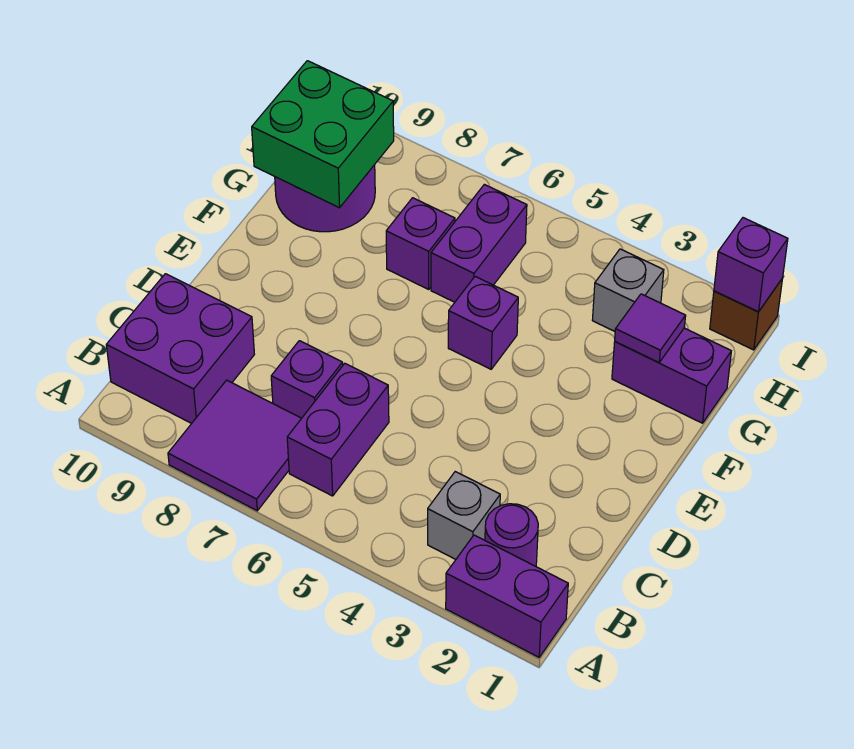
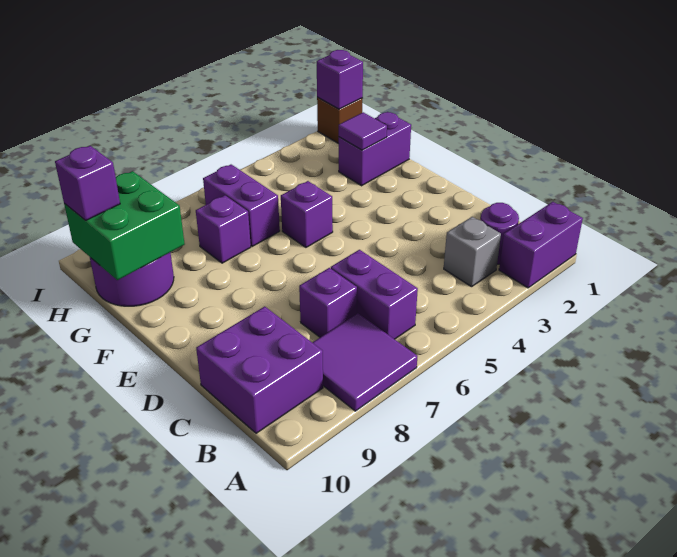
grey brick H3 level 1 -> none
none -> purple brick H10 level 3

